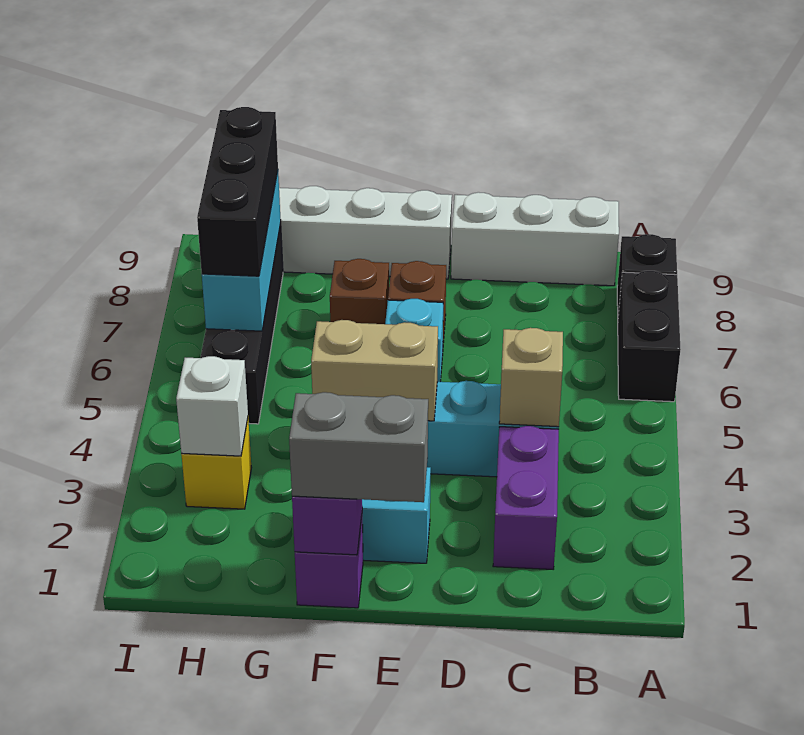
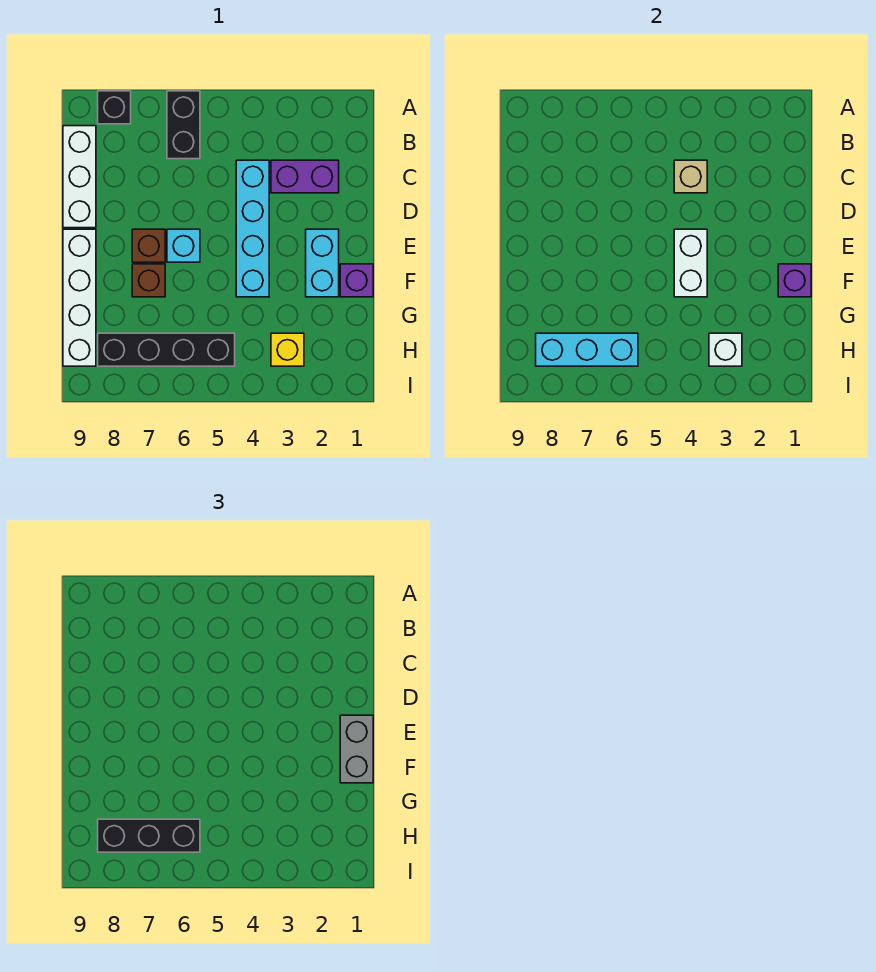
black brick A6:A7 level 1 -> black brick A6:B6 level 1
tan brick E4:F4 level 2 -> white brick E4:F4 level 2

